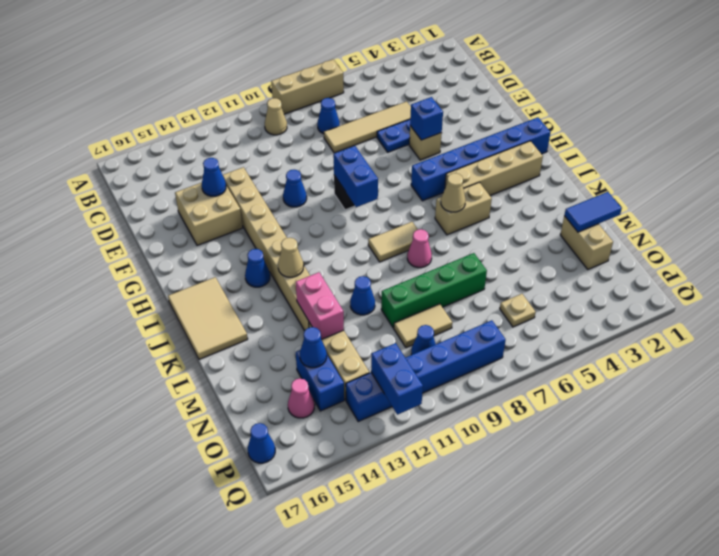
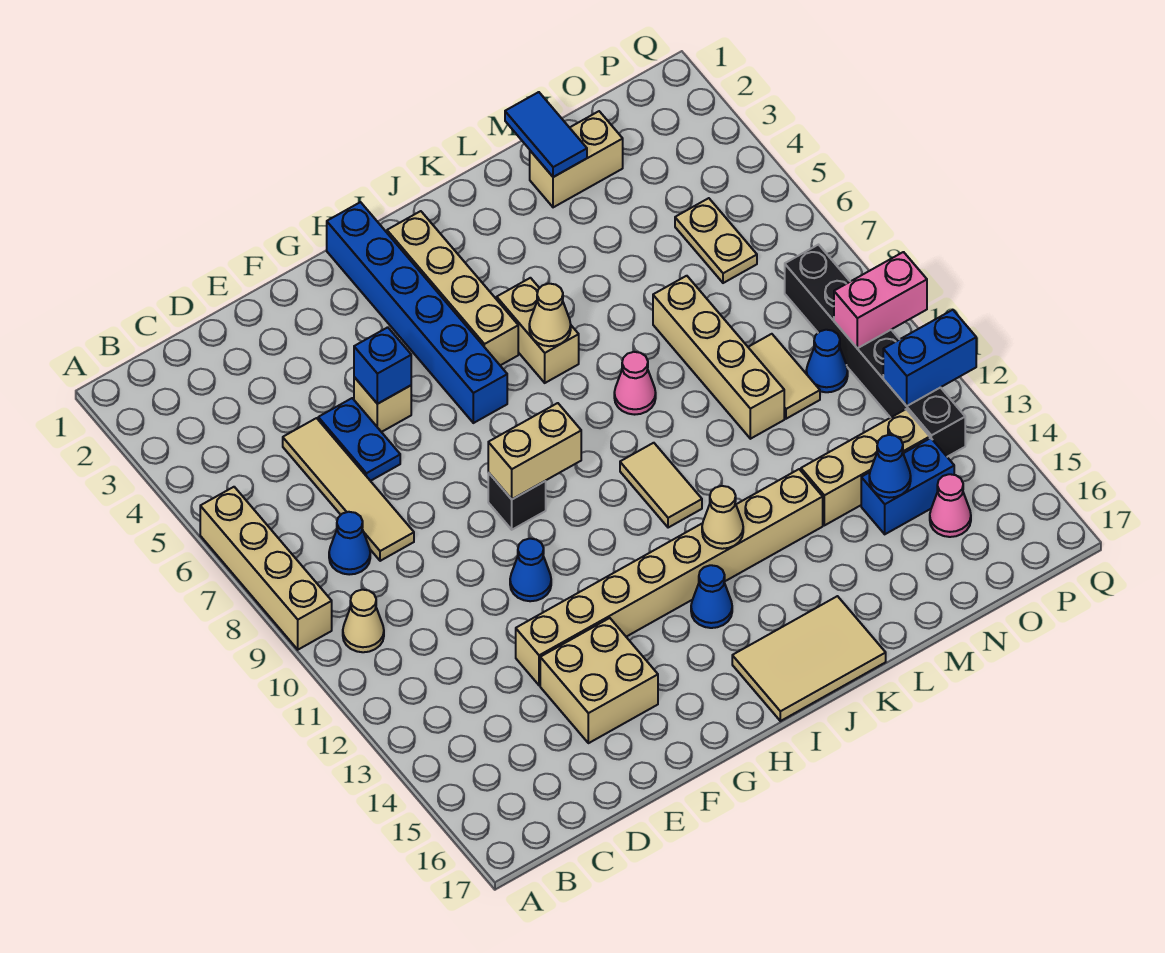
tan brick A7:A9 level 1 -> tan brick A6:A9 level 1
blue cone E14 level 2 -> none
blue brick G9:H9 level 2 -> tan brick G9:H9 level 2
tan tile J8:J9 level 1 -> tan tile J10:J11 level 1
blue cone L11 level 1 -> none
pink brick L13:M13 level 2 -> pink brick P10:Q10 level 2
green brick M7:M10 level 1 -> tan brick M7:M10 level 1
tan plate O6 level 1 -> tan plate O5:O6 level 1
blue brick P8:P13 level 1 -> black brick P8:P13 level 1
blue cone P17 level 1 -> none

